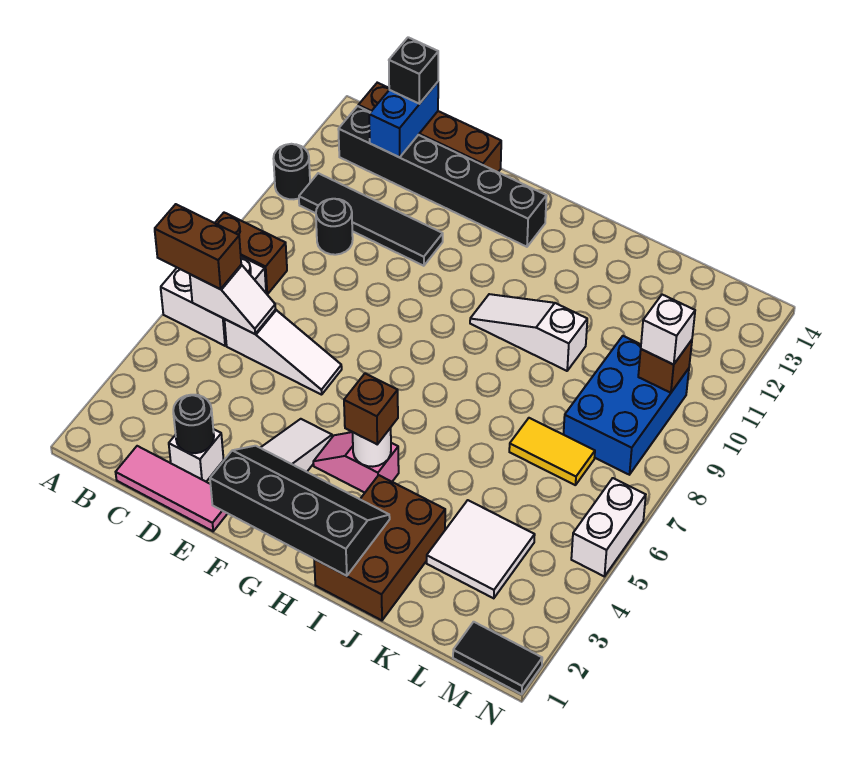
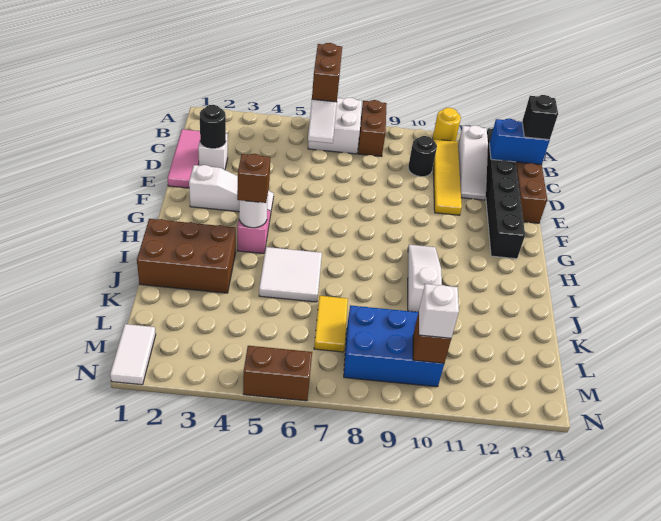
black round brick A11 level 1 -> yellow round brick A11 level 1
black tile B11:E11 level 1 -> yellow tile B11:E11 level 1
white slope C6:E6 level 1 top C -> white slope B12:D12 level 1 top B
black slope F1:I2 level 2 top 1 -> none
white tile K3:L4 level 1 -> white tile I5:J6 level 1
black tile M1:N1 level 1 -> white tile M1:N1 level 1
white brick N5:N6 level 1 -> brown brick N5:N6 level 1

